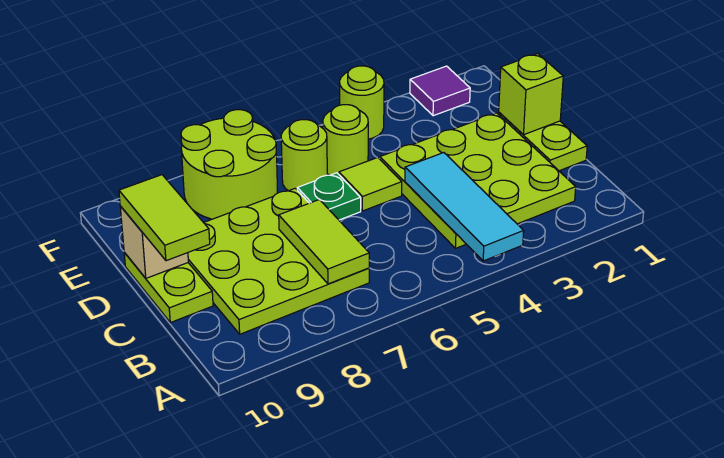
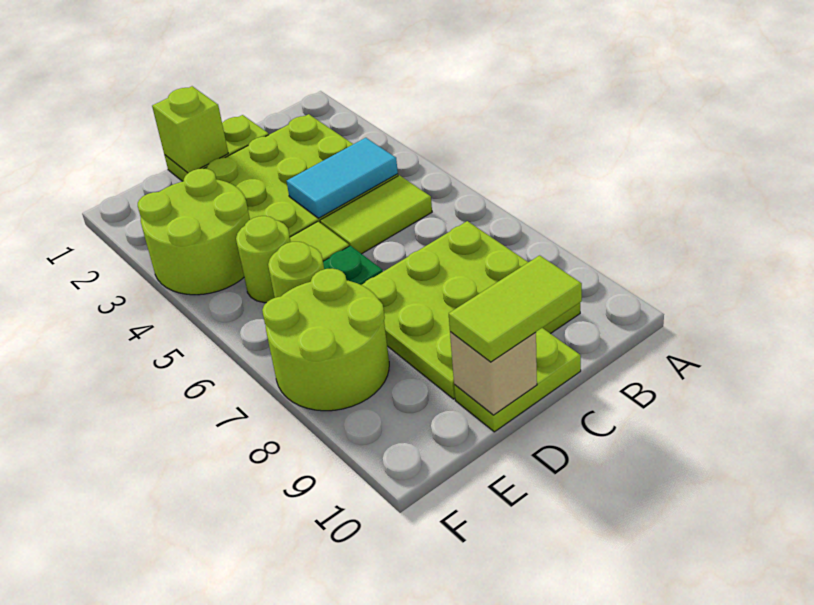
cyan tile A4:C4 level 2 -> cyan tile B4:C4 level 2
lime tile B7:C7 level 2 -> lime tile B5:C5 level 1
purple tile F2 level 1 -> none
lime round brick F4 level 1 -> lime round brick E3:F4 level 1

